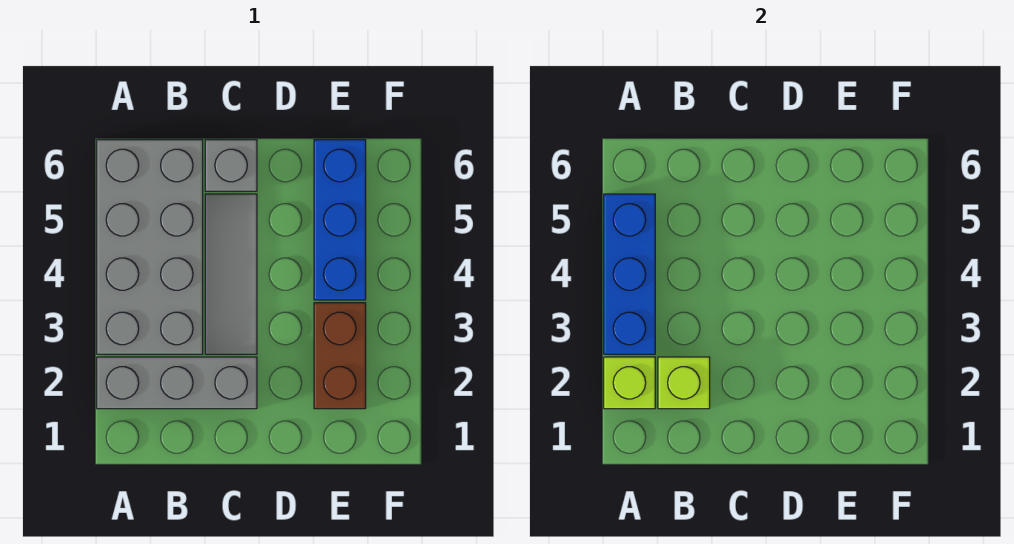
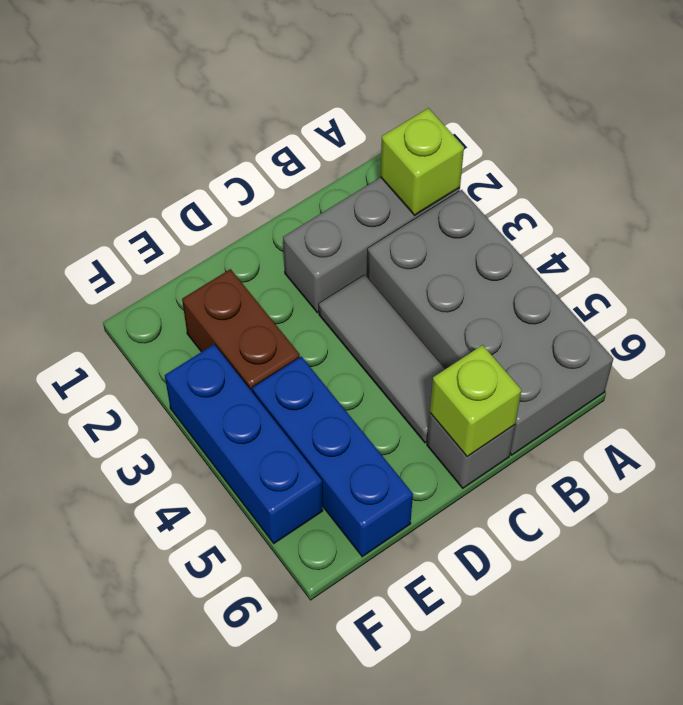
blue brick A3:A5 level 2 -> blue brick F3:F5 level 1
lime brick B2 level 2 -> lime brick C6 level 2

